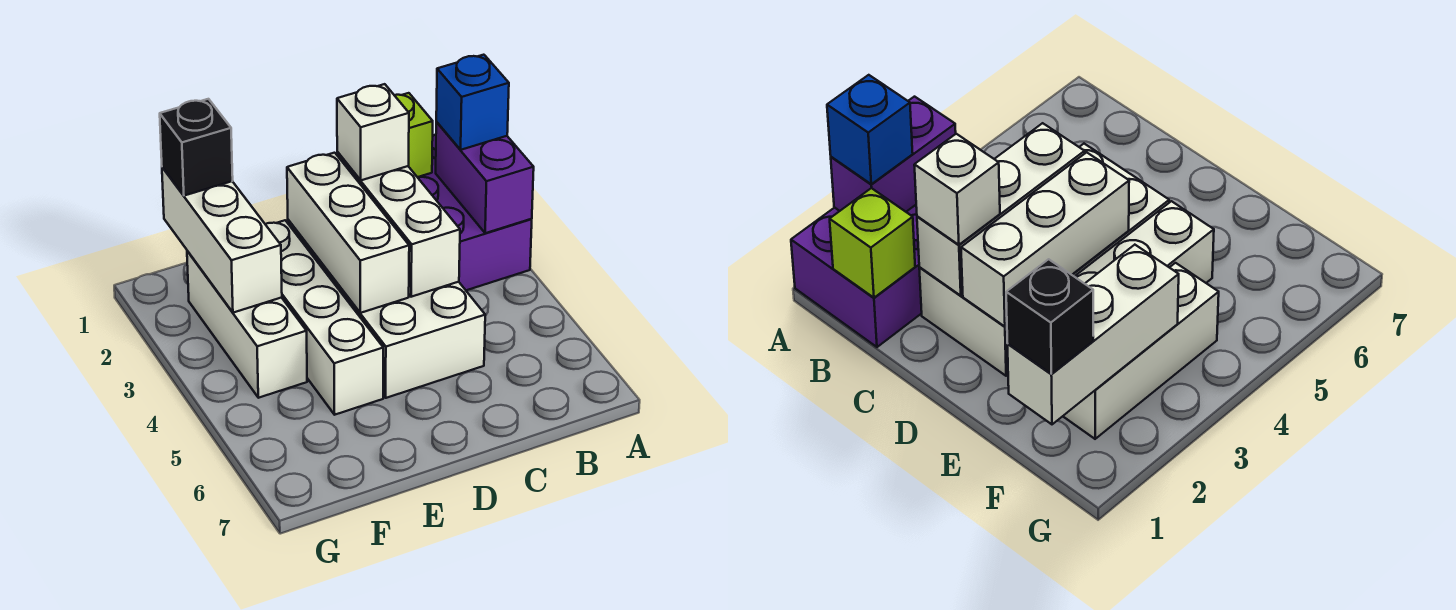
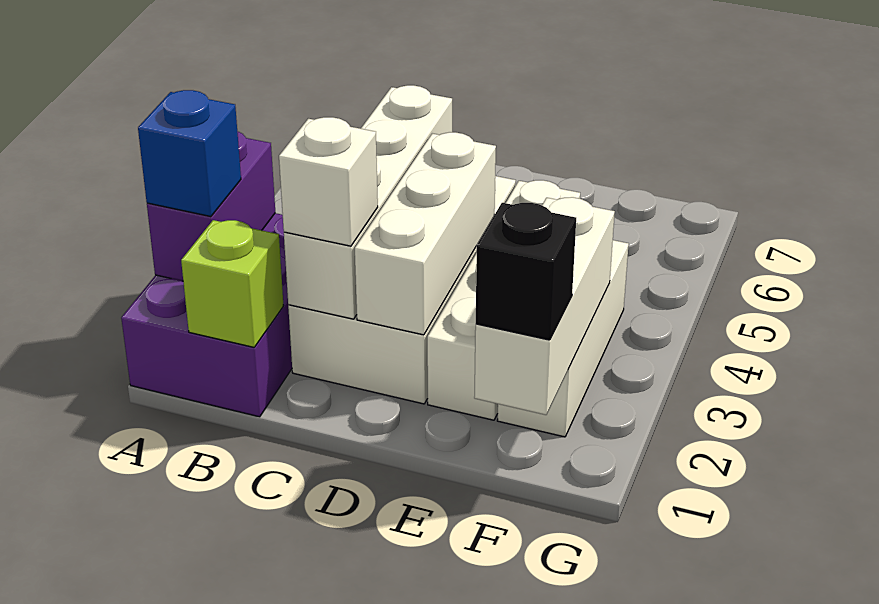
white brick C2:C4 level 2 -> white brick C2:C5 level 2

